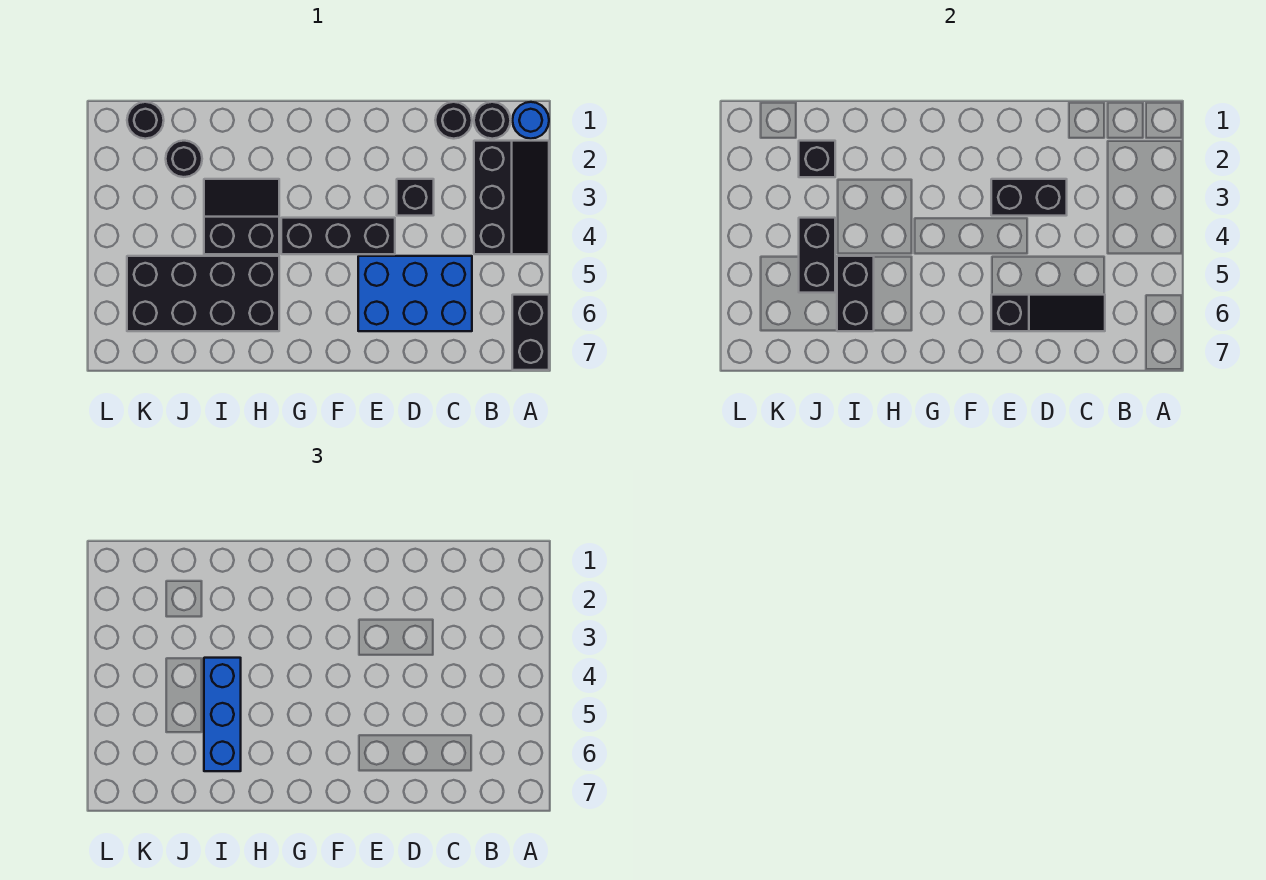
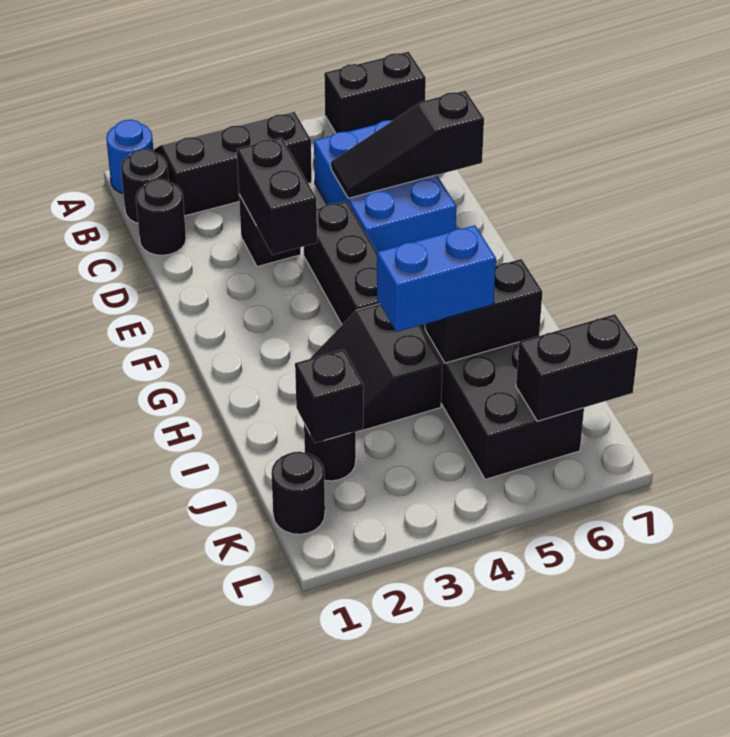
black slope C6:E6 level 2 top E -> black slope D5:D7 level 2 top 7
blue brick I4:I6 level 3 -> blue brick I4:I5 level 3
black brick J4:J5 level 2 -> black brick K6:K7 level 2

